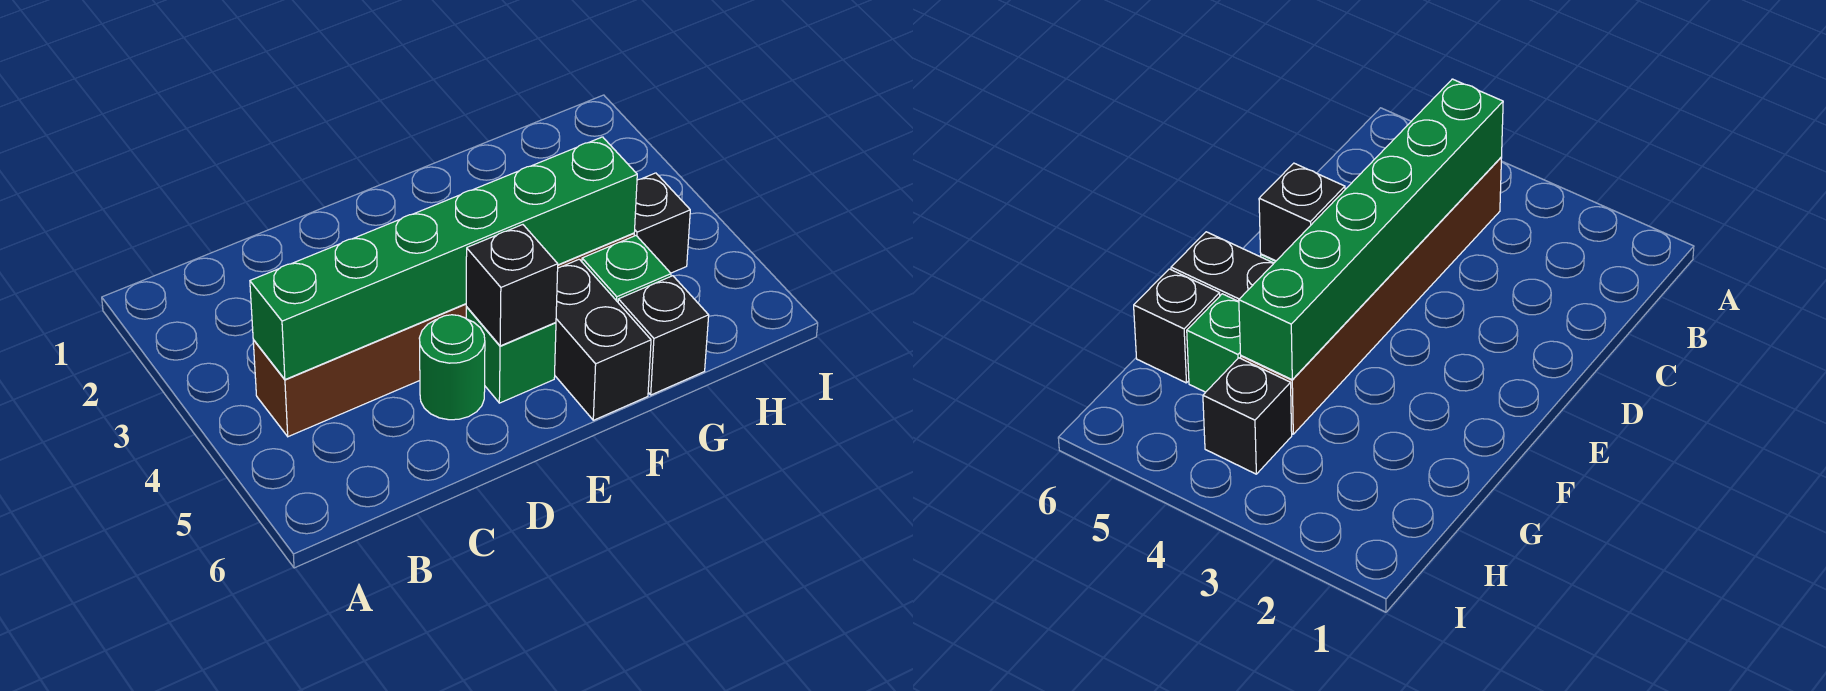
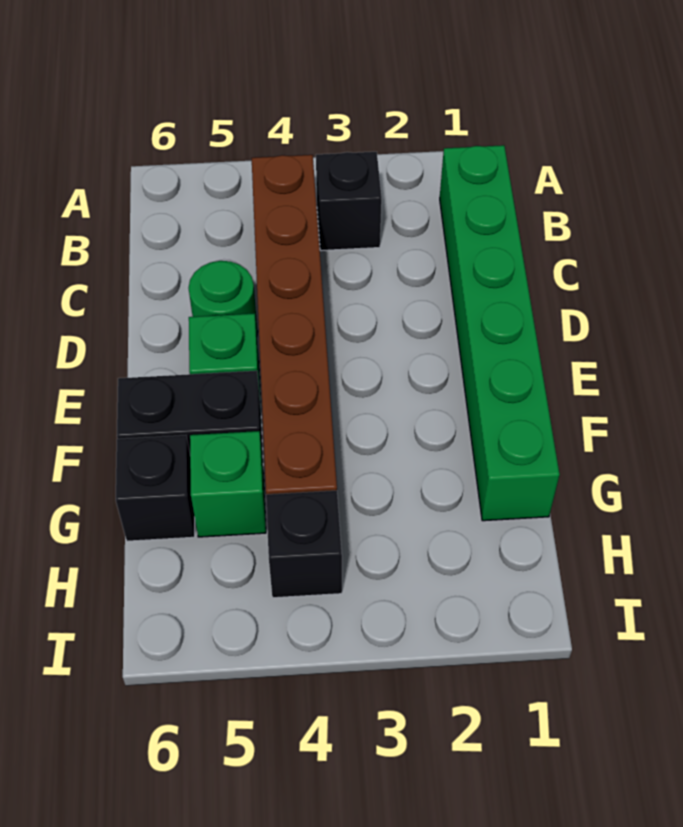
green brick B4:G4 level 2 -> green brick B1:G1 level 1
black brick E5 level 2 -> black brick B3 level 1

